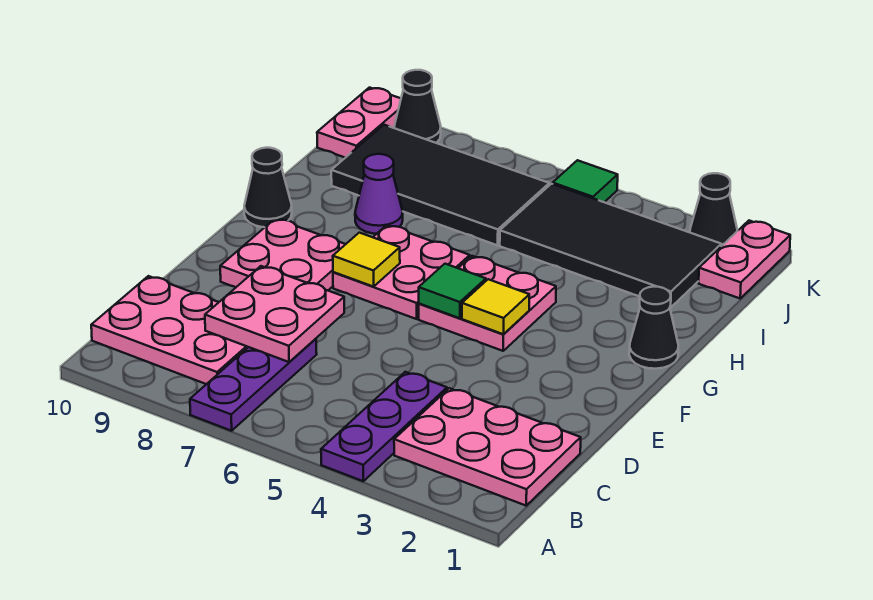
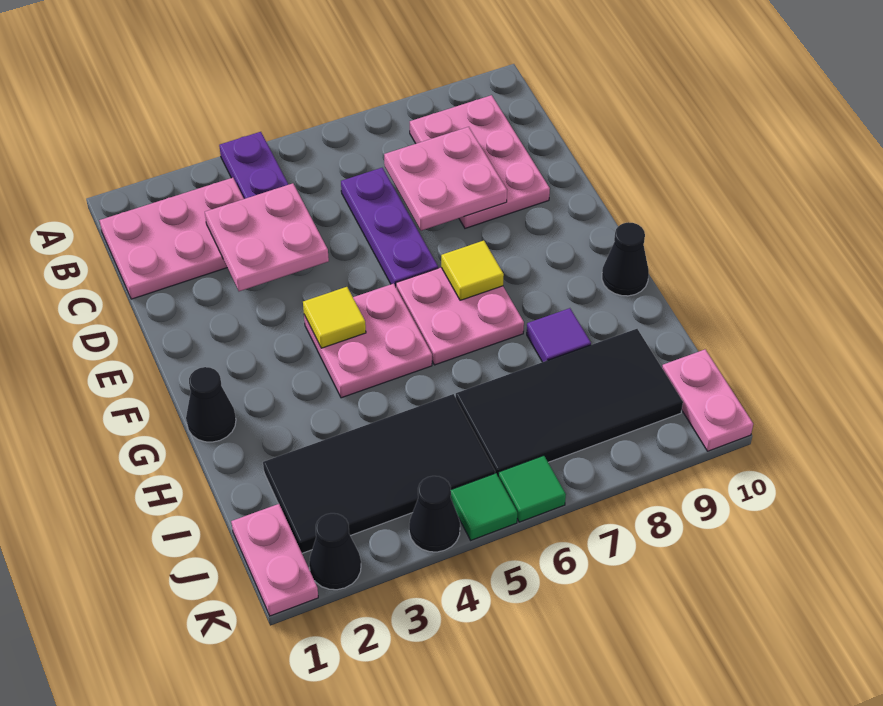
purple plate A7:C7 level 1 -> purple plate C6:E6 level 1
pink plate B8:C10 level 1 -> pink plate B8:D9 level 1
pink plate E8:F9 level 1 -> pink plate C3:D4 level 2
green tile F5 level 2 -> green tile K6 level 1
purple cone H8 level 1 -> purple tile H8 level 1
black cone K9 level 1 -> black cone K4 level 1

